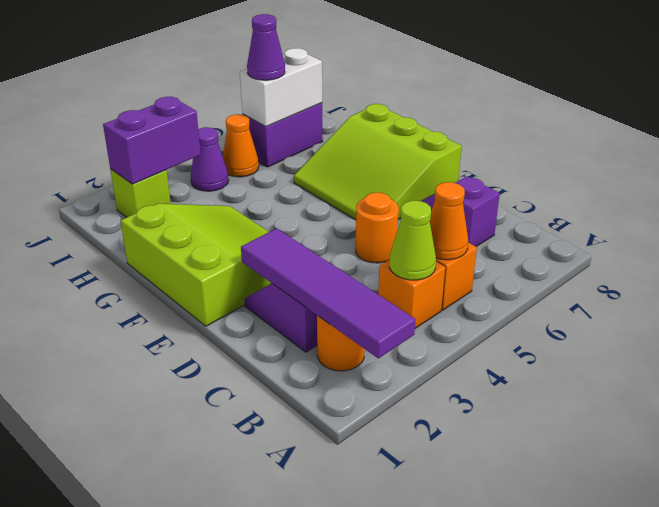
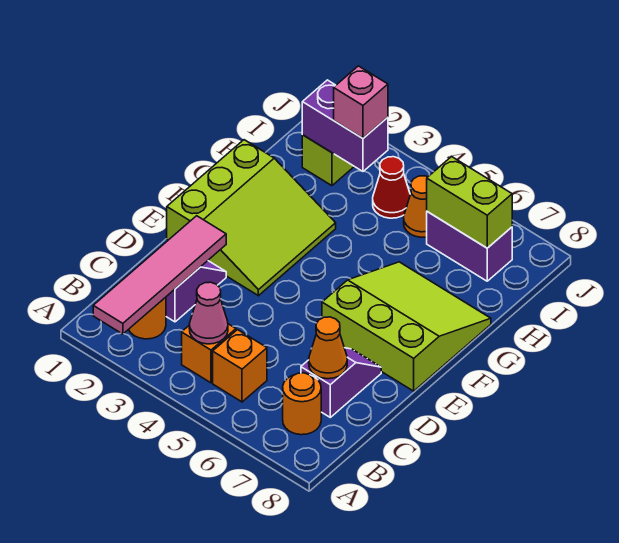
purple tile A2:D2 level 2 -> pink tile A2:D2 level 2
lime cone B4 level 2 -> pink cone B4 level 2
orange cone B5 level 2 -> orange cone C7 level 2
orange round brick D5 level 1 -> orange round brick B7 level 1
lime slope E6:G8 level 1 top 8 -> lime slope E6:G8 level 1 top E
none -> pink brick I3 level 3
purple cone I4 level 1 -> red cone I4 level 1
white brick I6:I7 level 2 -> lime brick I6:I7 level 2
purple cone I6 level 3 -> none

